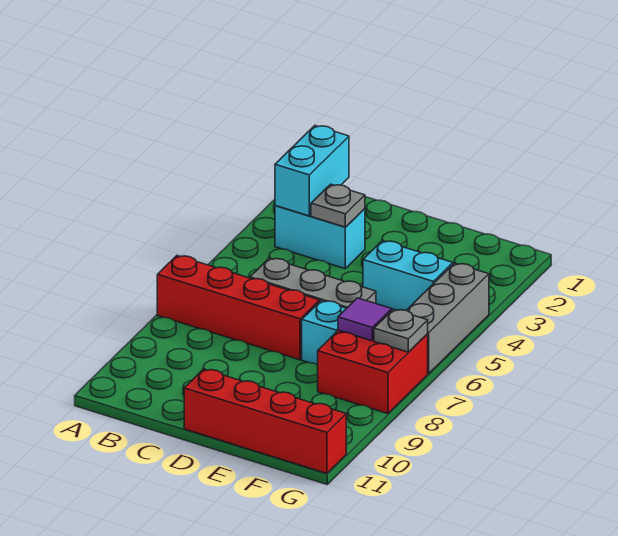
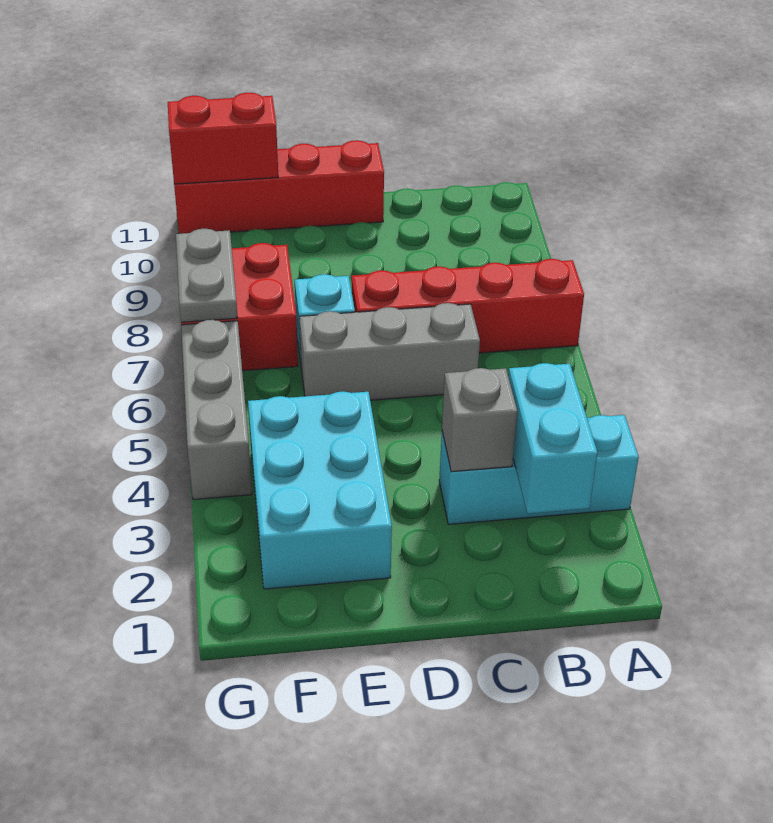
cyan brick B3:C3 level 1 -> cyan brick A3:C3 level 1
grey plate C3 level 2 -> grey brick C3 level 2
cyan brick E4:F4 level 1 -> cyan brick E2:F4 level 1
purple tile F7 level 2 -> none
none -> red brick F11:G11 level 2
grey plate G7 level 2 -> grey plate G7:G8 level 2

